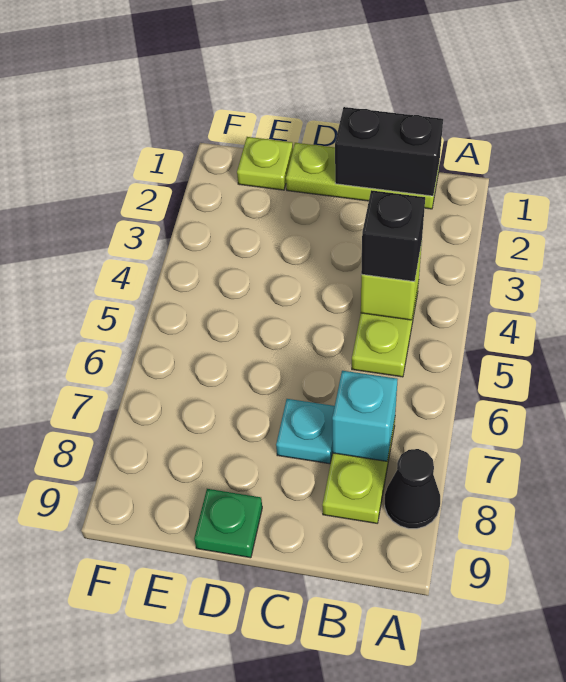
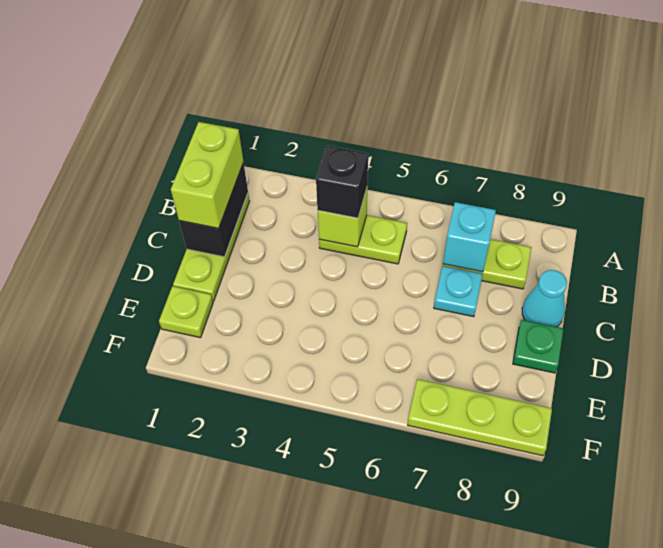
black cone A8 level 1 -> none
none -> lime brick B1:C1 level 3
none -> cyan cone C9 level 1
none -> lime plate F7:F9 level 1

